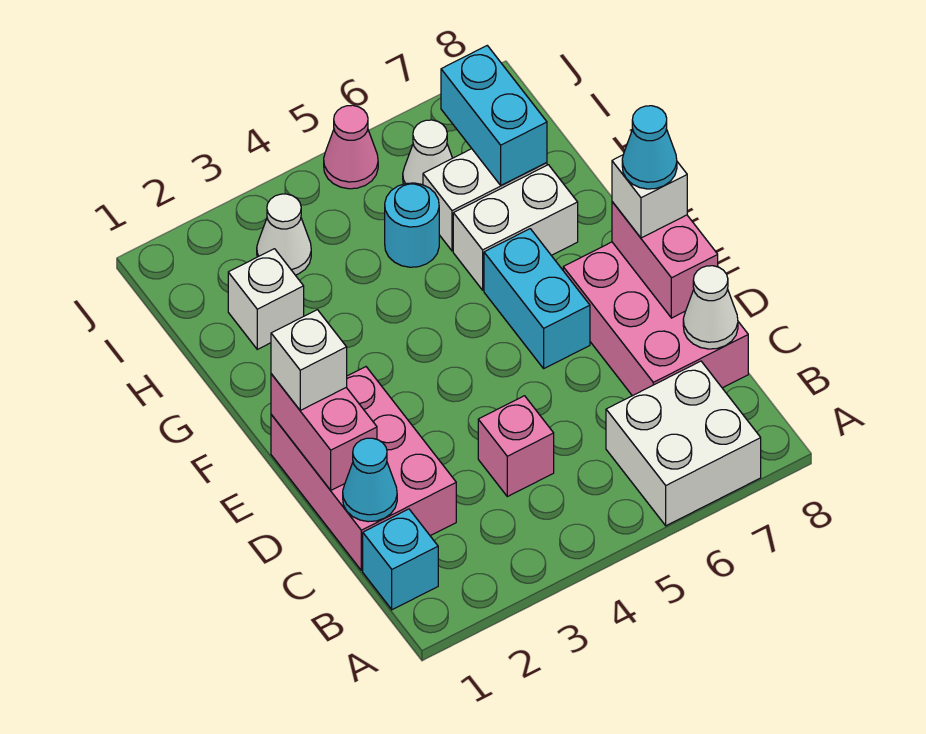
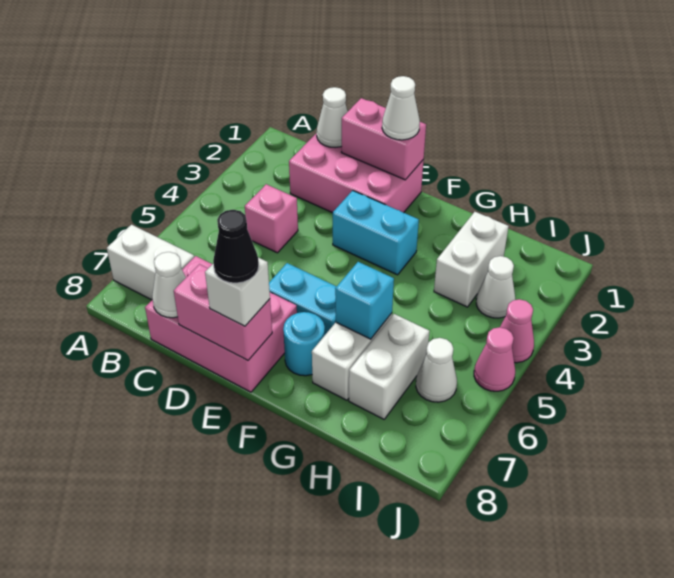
white brick A6:B7 level 1 -> white brick A7:B7 level 1
cyan brick B1 level 1 -> cyan brick G6 level 2
cyan cone C1 level 2 -> white cone C1 level 2
white brick E1 level 3 -> white cone E1 level 3
cyan cone E8 level 4 -> black cone E8 level 4
white brick H2 level 1 -> white brick H2:H3 level 1
cyan round brick H5 level 1 -> cyan round brick F7 level 1
cyan brick H7:I7 level 2 -> cyan brick E3:F3 level 1
none -> pink cone J4 level 1

